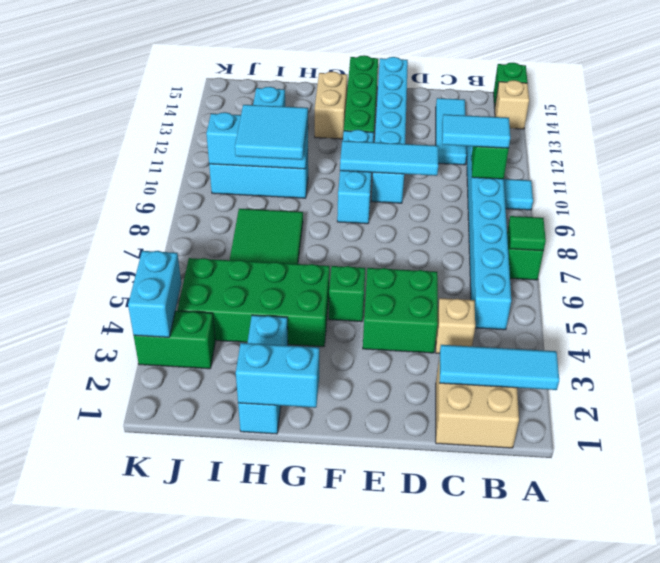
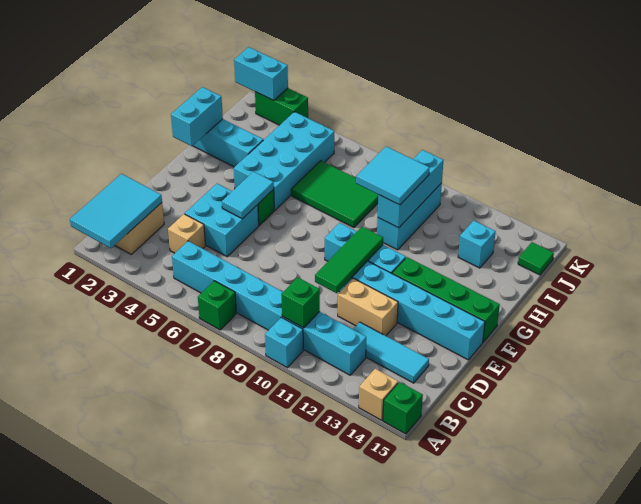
cyan tile A2:C2 level 2 -> cyan tile A1:C2 level 2
green tile A7 level 2 -> green tile J15 level 1
cyan tile A10 level 1 -> cyan brick A10 level 1
cyan tile B10:C10 level 3 -> cyan tile E5:F5 level 2
green brick D4:E5 level 1 -> cyan brick D4:E5 level 1
cyan tile D10:F10 level 2 -> green tile D10:F10 level 2
green brick G4:J5 level 1 -> cyan brick G4:J5 level 1
tan brick G13:G14 level 1 -> tan brick D11:D12 level 1
green brick J3:K3 level 1 -> green brick K2:K3 level 1
cyan brick K3:K4 level 2 -> cyan brick K1:K2 level 2

